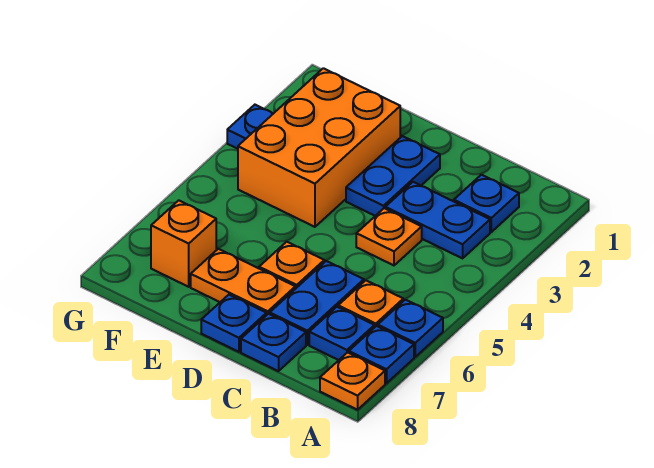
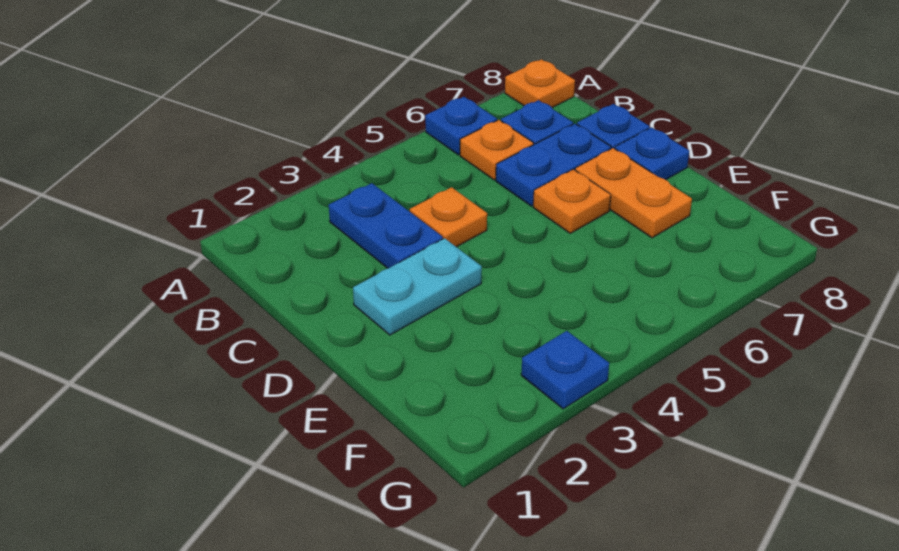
blue plate A7 level 1 -> none
blue plate B2 level 1 -> none
blue plate D2:D3 level 1 -> cyan plate D2:D3 level 1
orange brick E2:F4 level 1 -> none
orange brick F7 level 1 -> none

